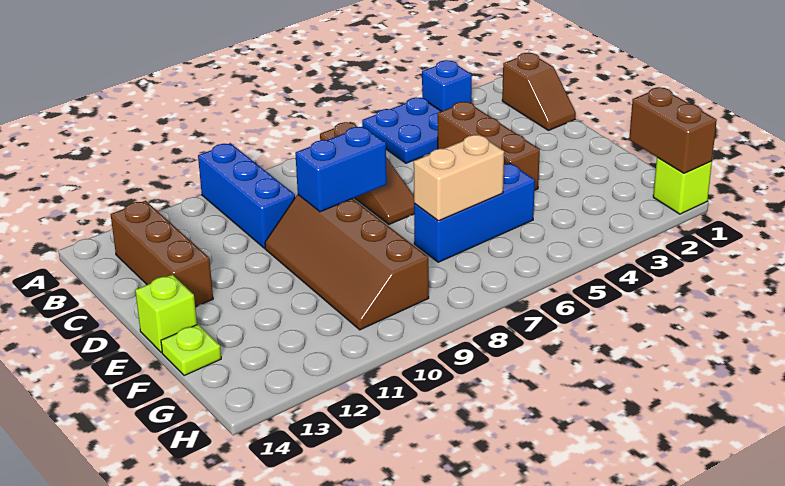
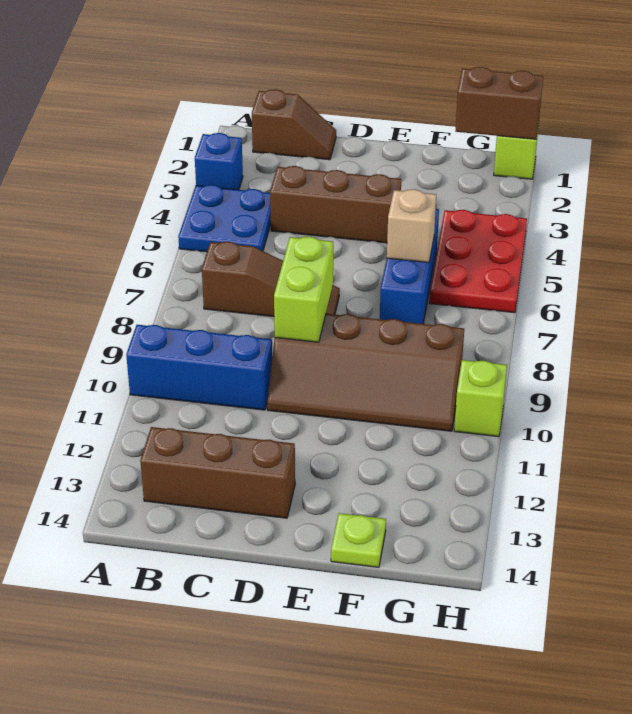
blue brick D8:D9 level 2 -> lime brick D8:D9 level 2
lime brick E14 level 1 -> lime brick H10 level 1
tan brick F6:F7 level 2 -> tan brick F6 level 2
none -> red plate G4:H6 level 1

